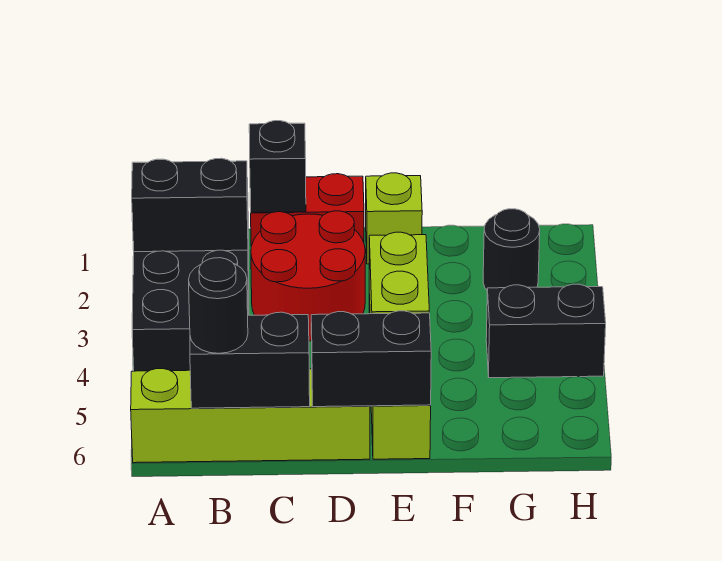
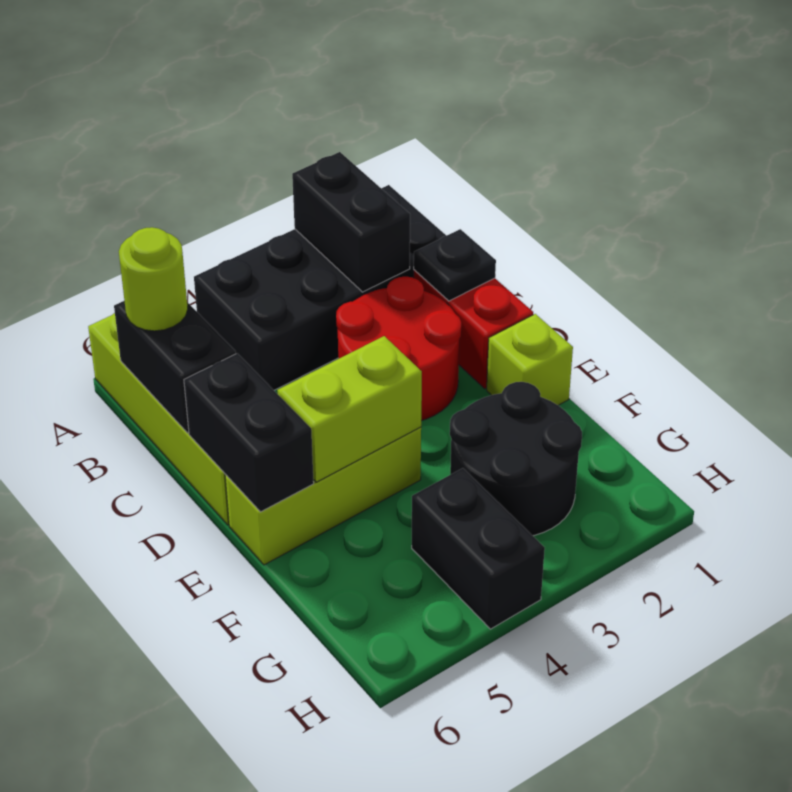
black round brick B6 level 3 -> lime round brick B6 level 3
black brick C1 level 2 -> black plate C1 level 2
black round brick G2 level 1 -> black round brick F2:G3 level 1

